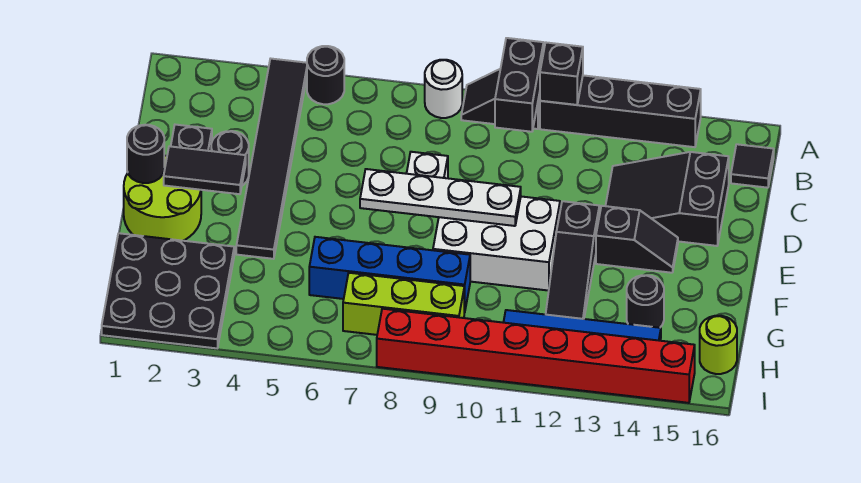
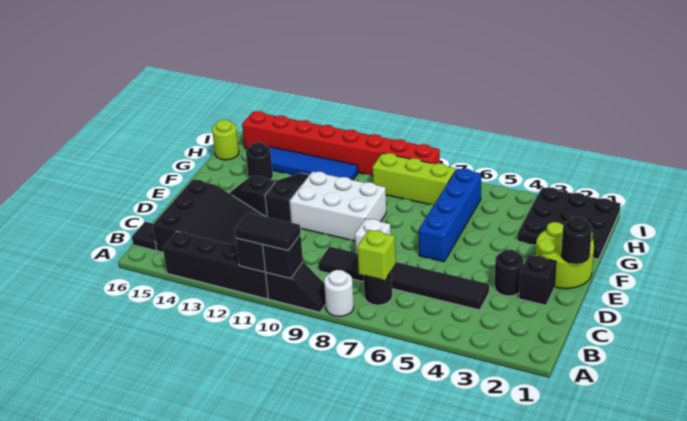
black tile A4:F4 level 1 -> black tile C4:C9 level 1
black round brick A5 level 1 -> black round brick B7 level 1
black brick A10:B10 level 2 -> black brick A10 level 2
none -> lime brick B7 level 2
black slope C13:D15 level 1 top 15 -> black slope B13:D15 level 1 top 15
black tile E2:E3 level 2 -> black tile A10:A11 level 3
white plate E7:E10 level 2 -> none
blue brick G6:G9 level 1 -> blue brick E6:H6 level 1

